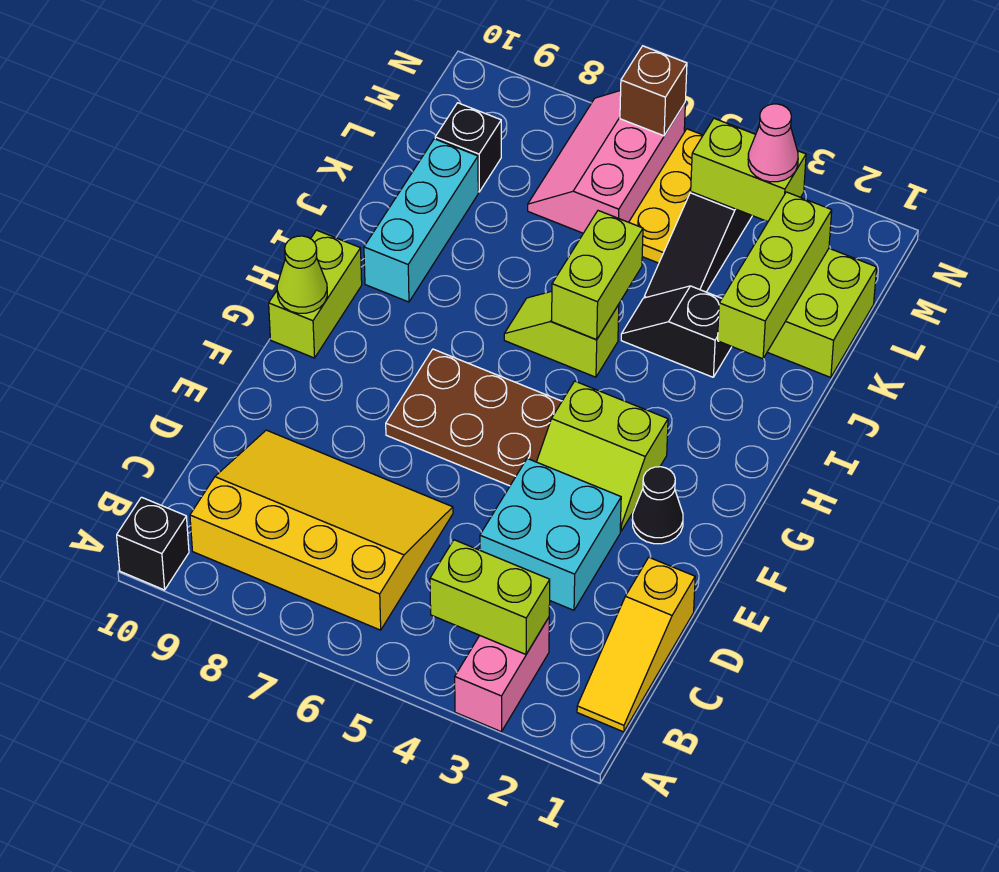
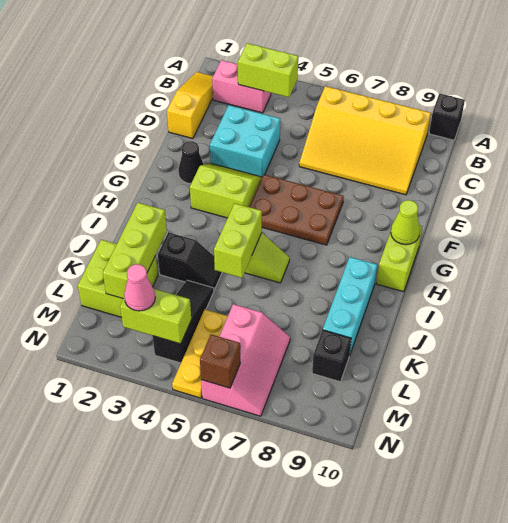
pink brick A3:B3 level 1 -> pink brick B2:B3 level 1

